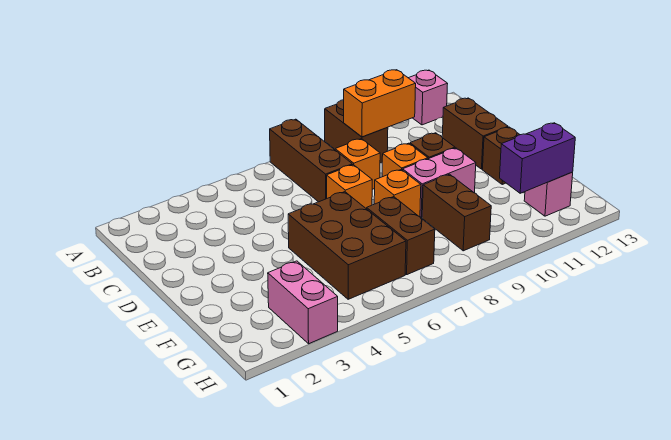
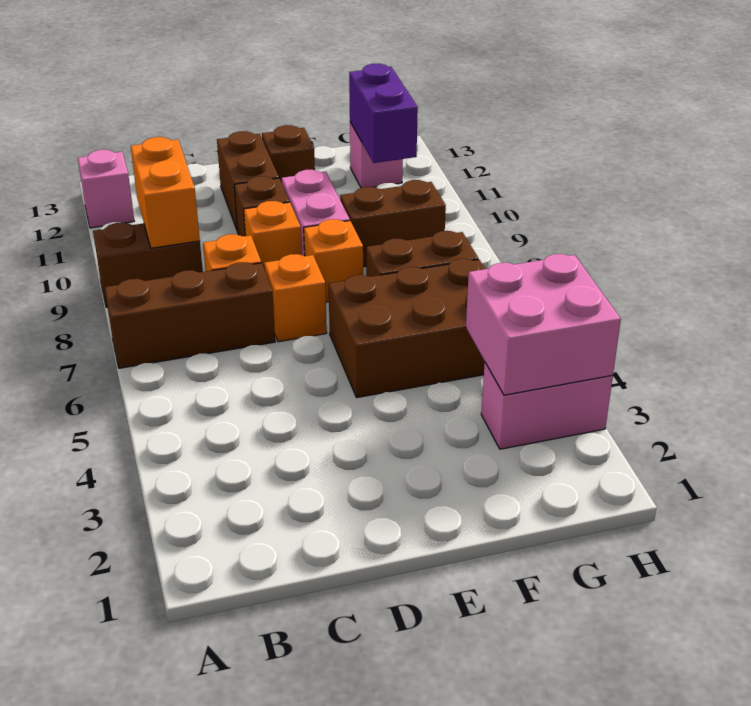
brown brick C12:D12 level 1 -> brown brick D11:D12 level 1
none -> pink brick G3:H4 level 2

